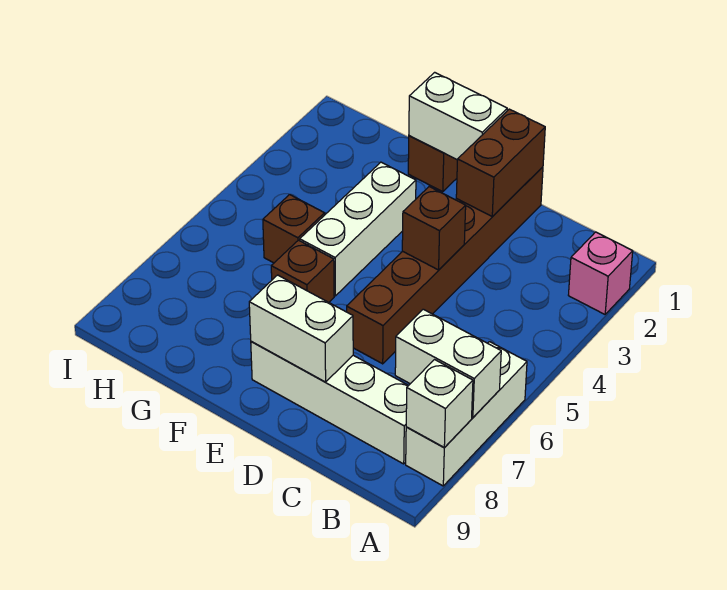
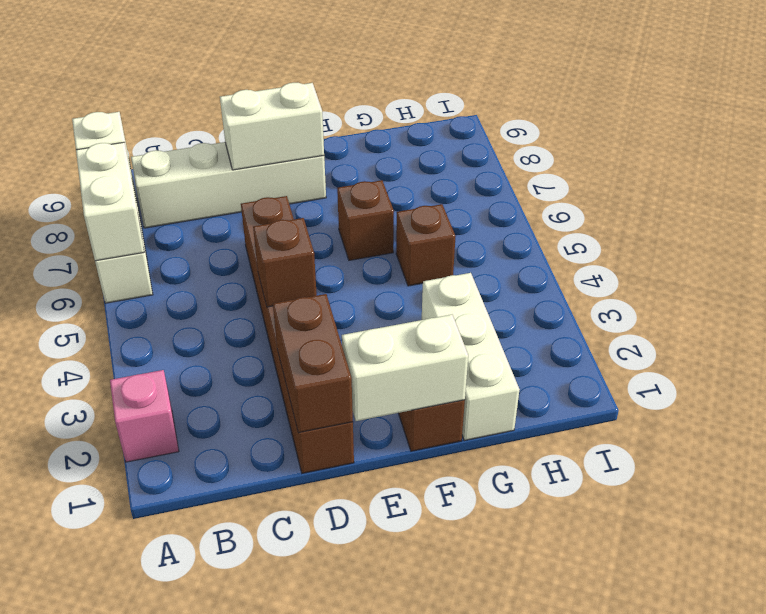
white brick A7:B7 level 2 -> white brick A6:A7 level 2
white brick F3:F5 level 1 -> white brick G1:G3 level 1

